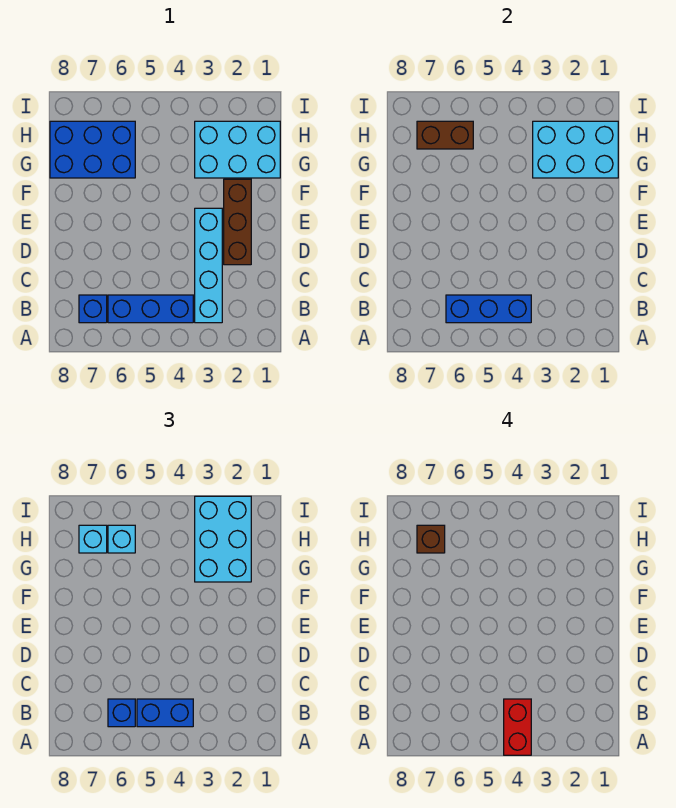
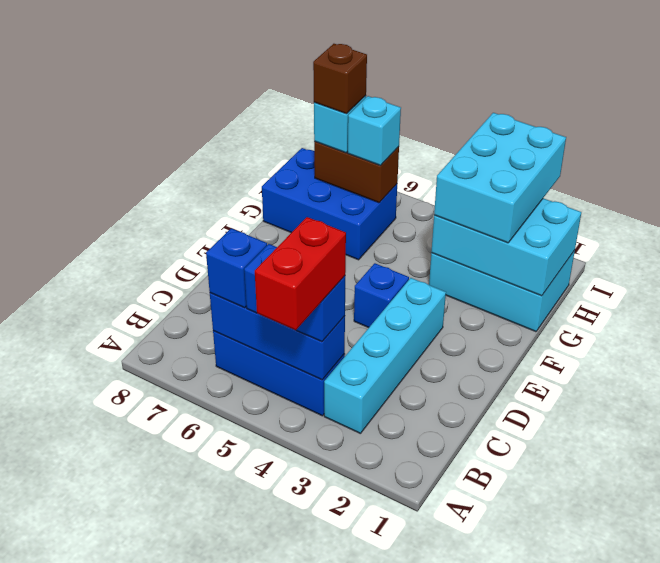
blue brick B7 level 1 -> blue brick E4 level 1
brown brick D2:F2 level 1 -> none

